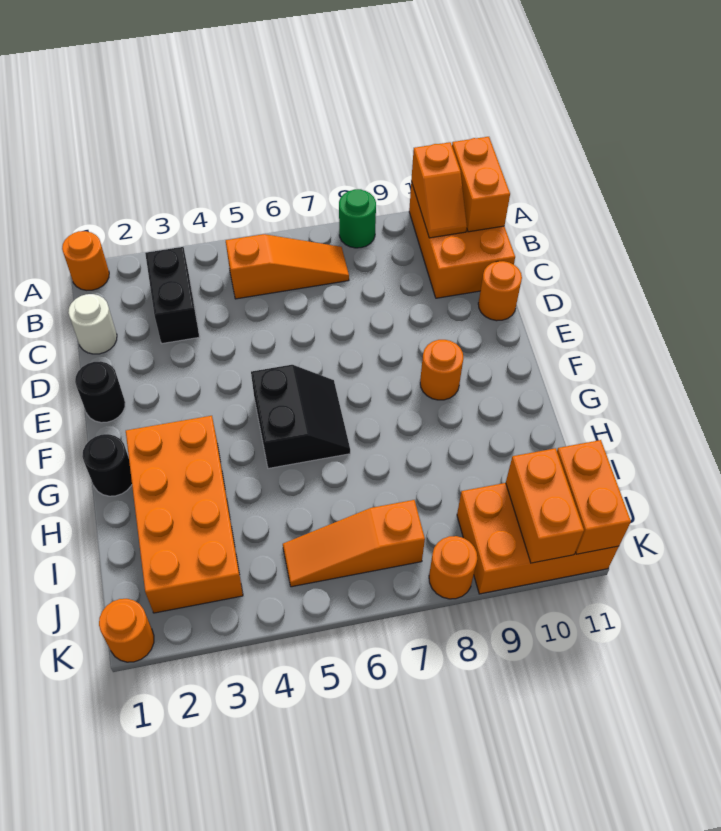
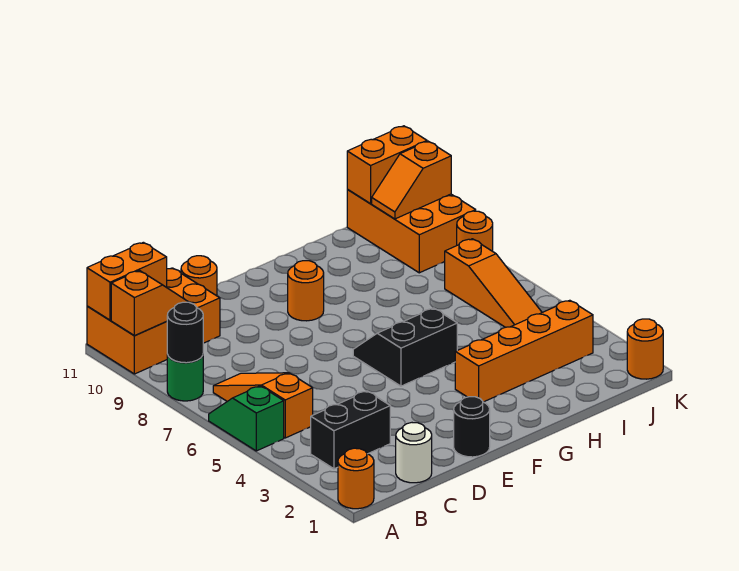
none -> green slope A5:A6 level 1 top 5
black round brick G1 level 1 -> black round brick A8 level 2
orange brick G2:J3 level 1 -> orange brick G3:J3 level 1
orange brick J10:K10 level 2 -> orange slope J10:K10 level 2 top K

